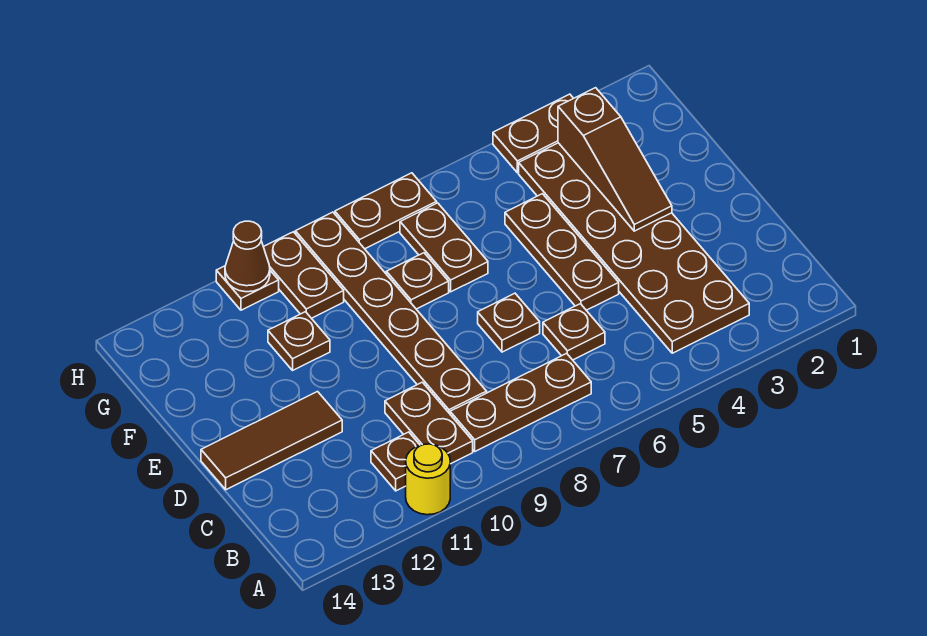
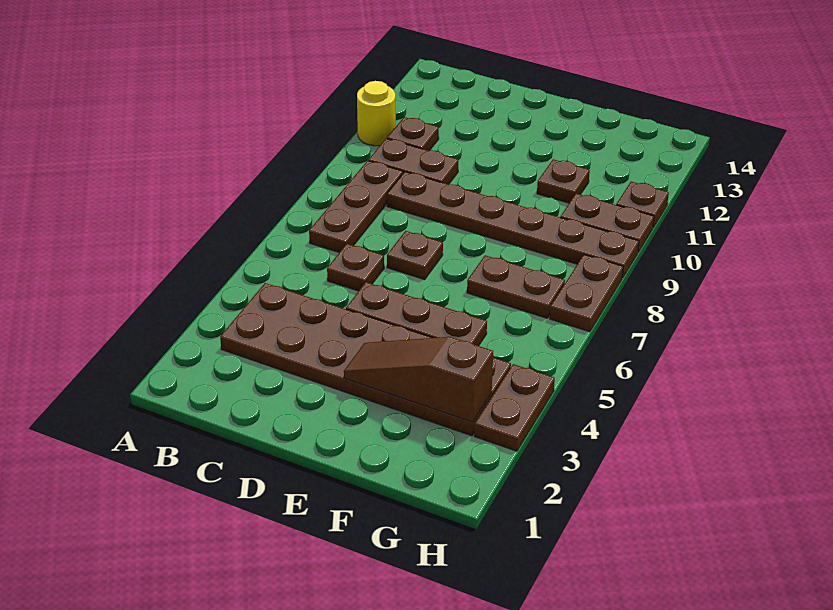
brown tile D12:D14 level 1 -> none
brown plate F8 level 1 -> none
brown cone H11 level 2 -> none

